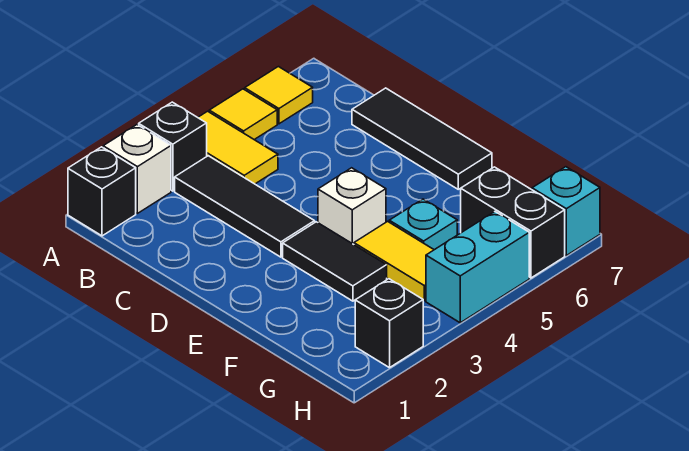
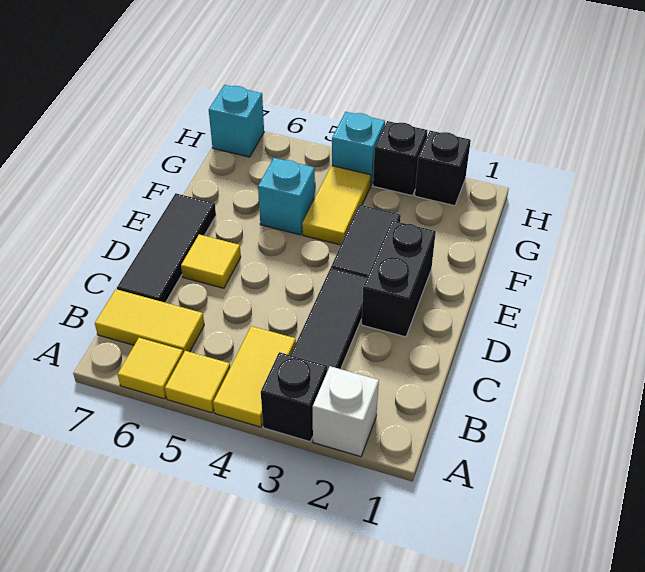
black brick A1 level 1 -> black brick H3 level 1
none -> yellow tile B6:B7 level 1
none -> yellow tile D6 level 1
white brick E4 level 1 -> none
cyan plate F5 level 1 -> cyan brick F5 level 1
black brick G6:H6 level 1 -> black brick D2:E2 level 1
cyan brick H4:H5 level 1 -> cyan brick H4 level 1

